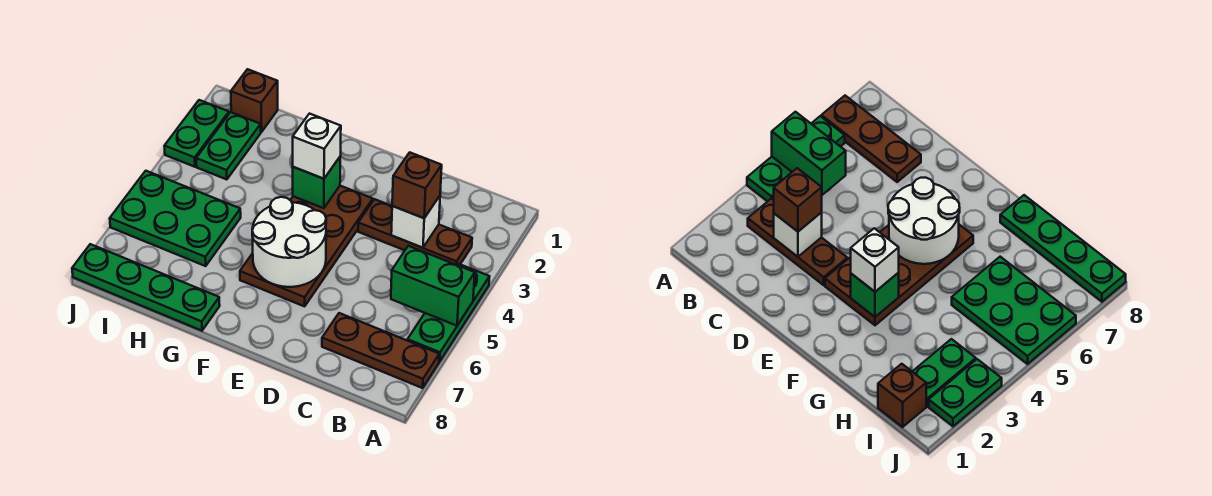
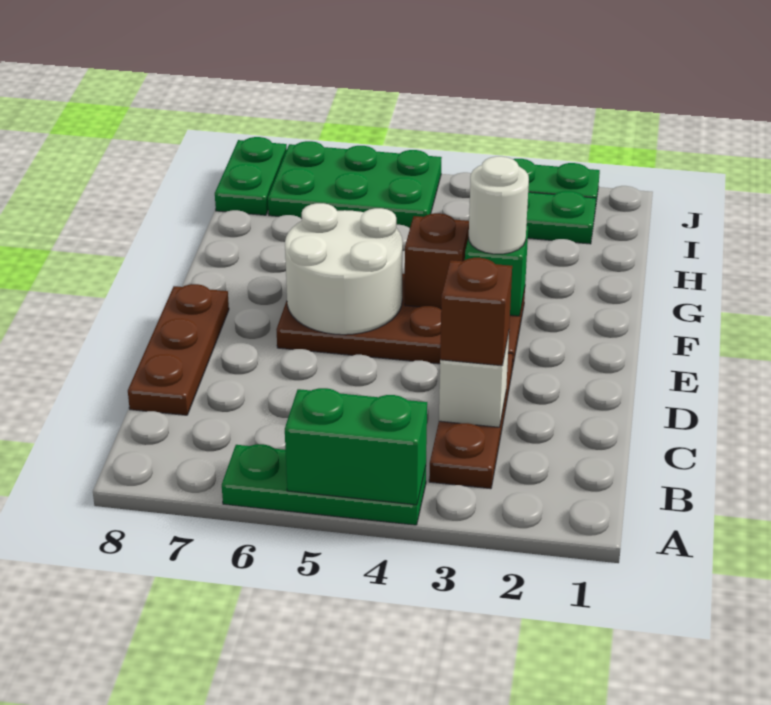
green brick A5:B5 level 2 -> green brick A4:A5 level 2
brown plate A7:C7 level 1 -> brown plate C8:E8 level 1
white brick F3 level 3 -> white round brick F3 level 3
green plate G8:J8 level 1 -> green plate I8:J8 level 1
green plate H5:J6 level 1 -> green plate I5:J7 level 1
brown brick I1 level 1 -> brown brick F4 level 2

